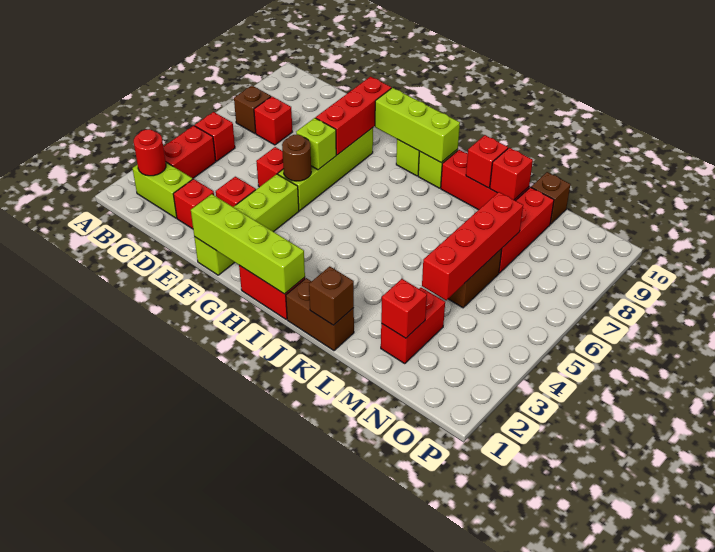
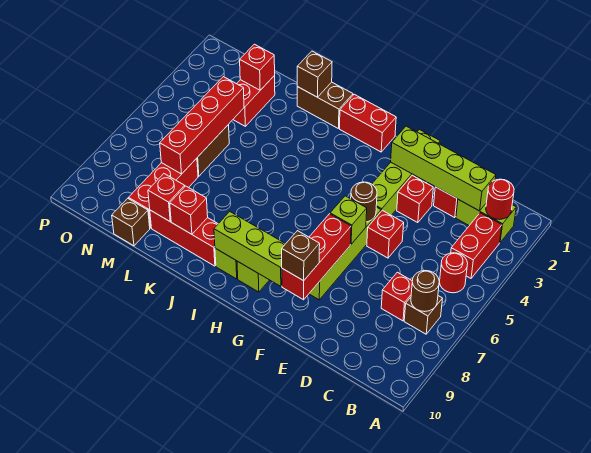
red brick B5 level 1 -> red round brick B5 level 1
none -> brown round brick B7 level 2
lime brick F1:I1 level 2 -> lime brick C2:F2 level 2
none -> brown brick F9 level 3

